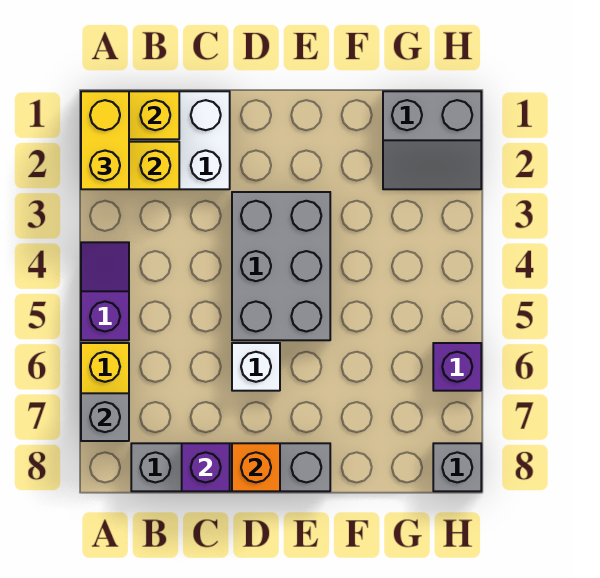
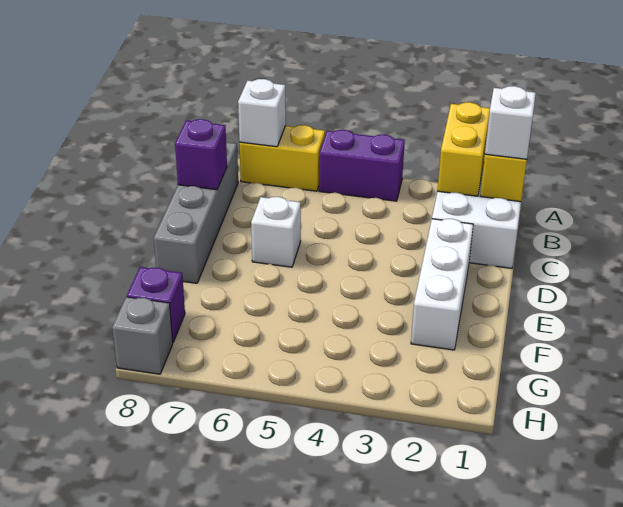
yellow brick A1:A2 level 3 -> none
purple slope A4:A5 level 1 top 5 -> purple brick A4:A5 level 1
grey brick A7 level 2 -> white brick A7 level 2
none -> white brick B1 level 3
none -> white brick D2:F2 level 1
grey brick D3:E5 level 1 -> none
orange brick D8 level 2 -> none
grey slope G1:H2 level 1 top 1 -> none
purple brick H6 level 1 -> purple brick G8 level 1

